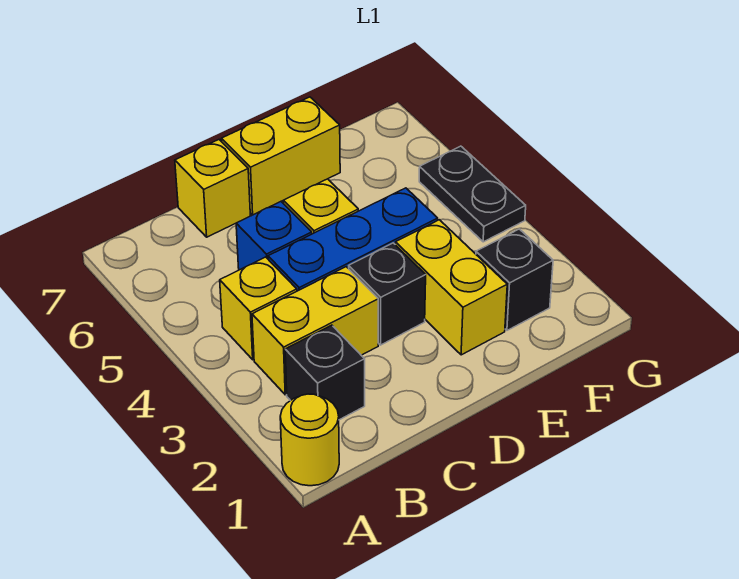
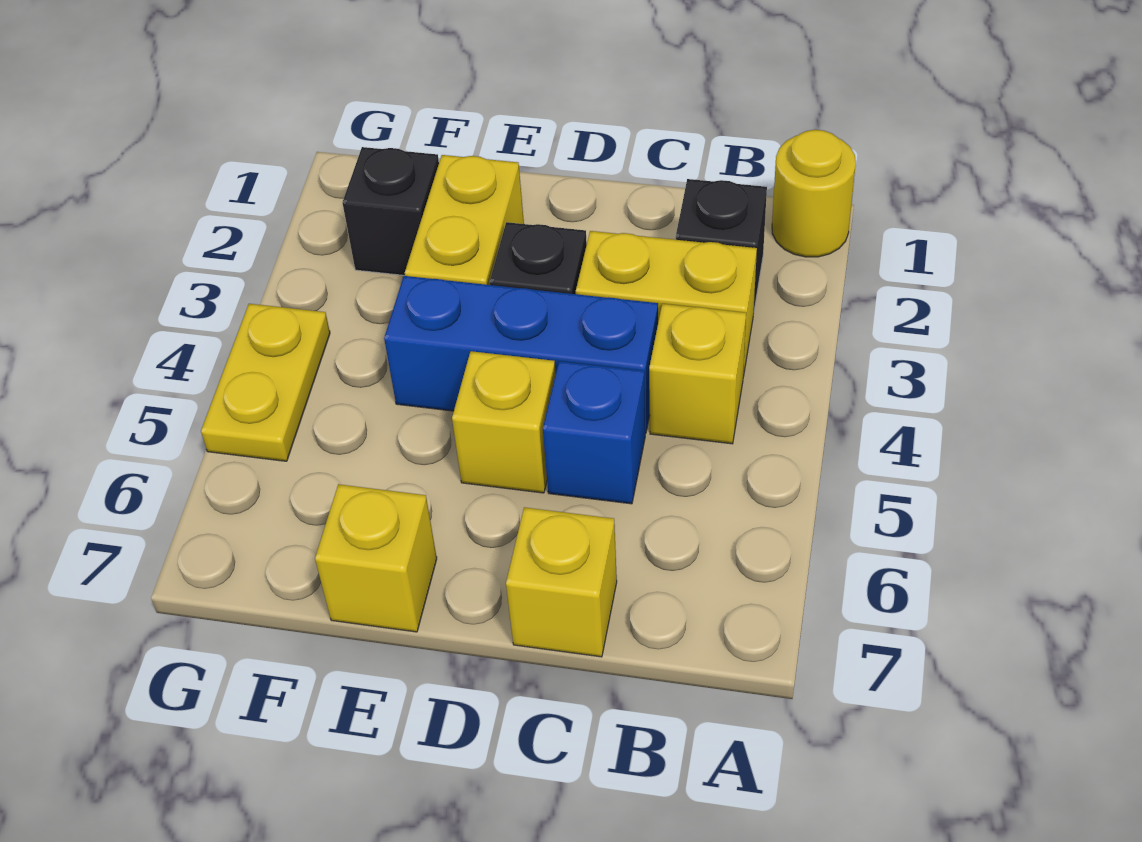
yellow brick D7:E7 level 1 -> yellow brick E7 level 1
black plate G4:G5 level 1 -> yellow plate G4:G5 level 1

